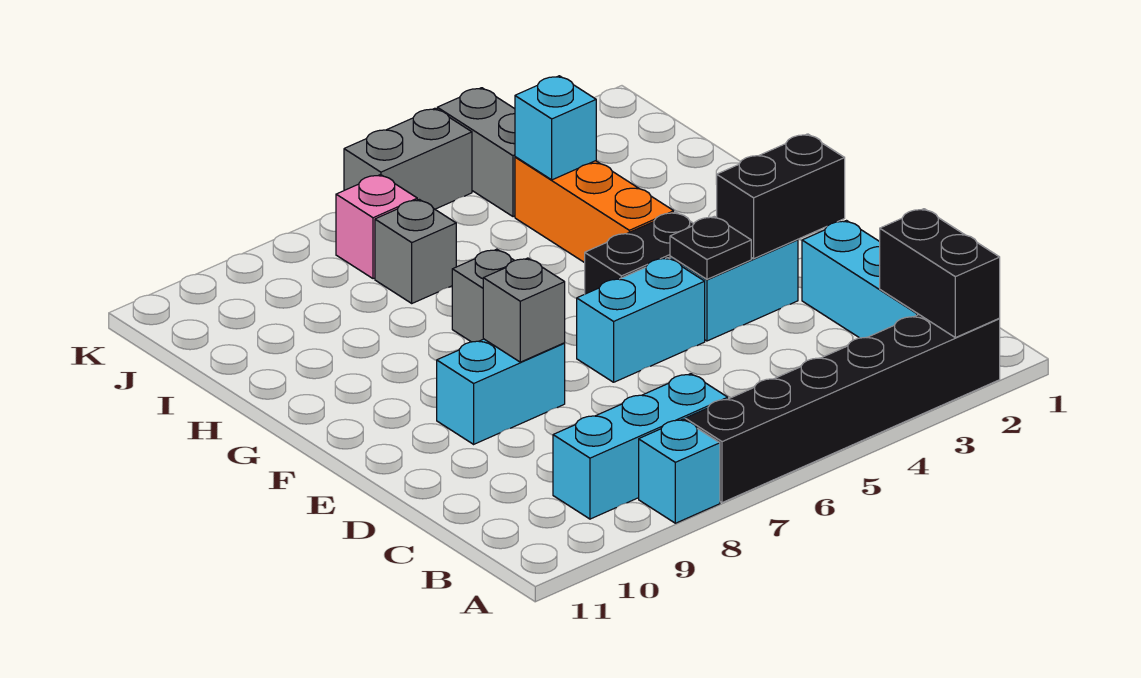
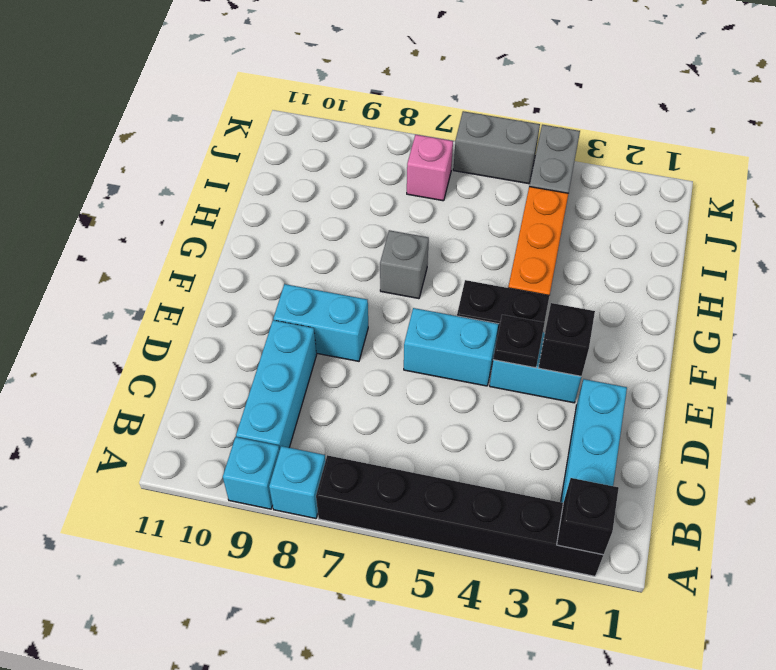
black brick A2:B2 level 2 -> black brick A2 level 2
cyan brick B7:B9 level 1 -> cyan brick B9:D9 level 1
black brick E2:E3 level 2 -> black brick E3 level 2
grey brick E8 level 2 -> none
cyan brick I4 level 2 -> cyan brick A9 level 1
grey brick I7 level 1 -> none

